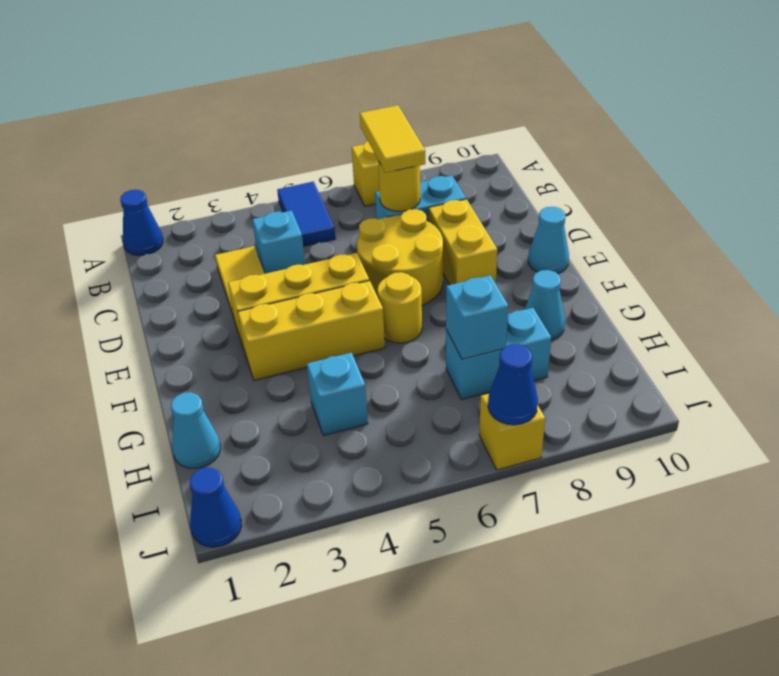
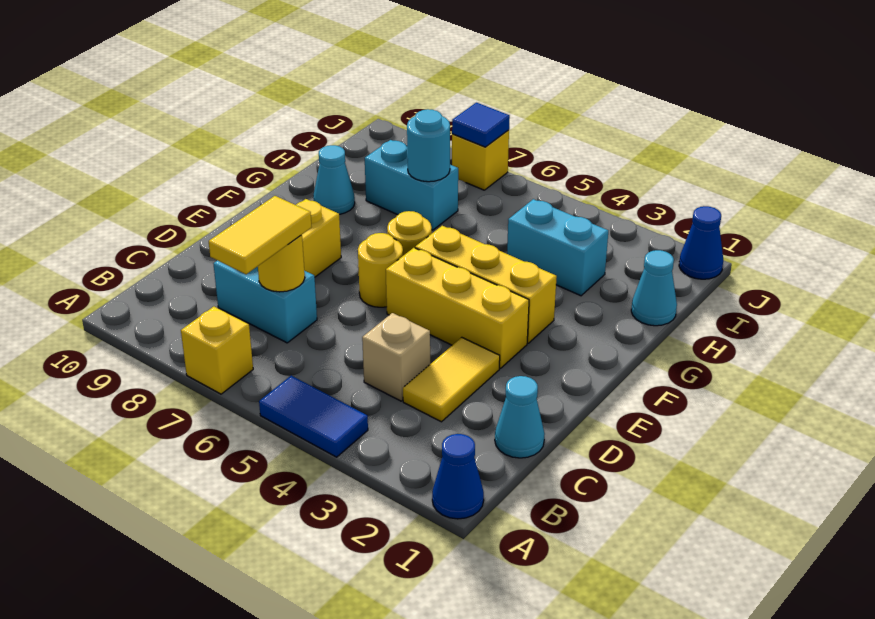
blue tile A5:B5 level 1 -> blue tile A4:A5 level 1
cyan brick C4 level 1 -> tan brick C4 level 1
yellow round brick D6:E7 level 1 -> yellow round brick E6 level 1
cyan cone E10 level 1 -> cyan cone C1 level 1
cyan brick H4 level 1 -> cyan brick H3:H4 level 1
cyan brick H7 level 2 -> cyan round brick H7 level 2
blue cone J7 level 2 -> blue tile J7 level 2

